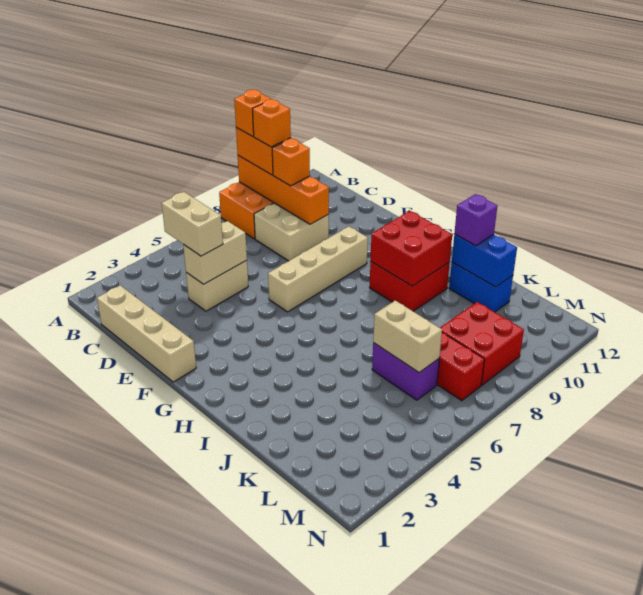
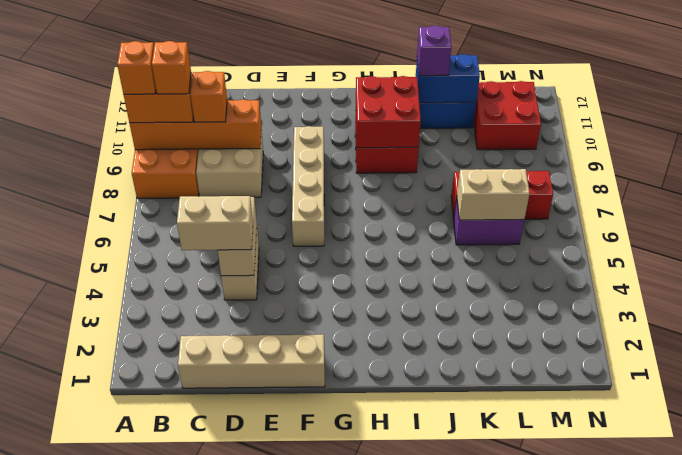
red brick L8:M9 level 1 -> red brick L10:M11 level 1

